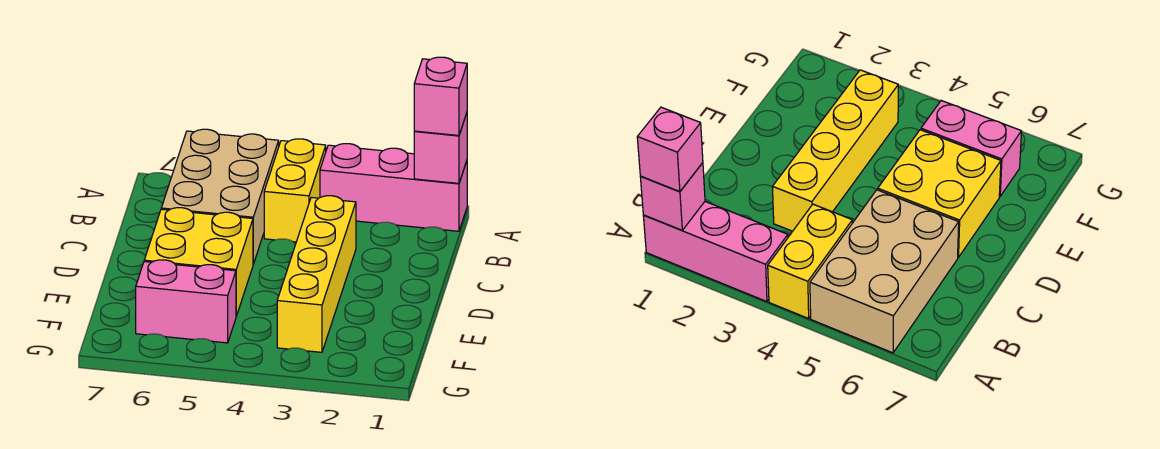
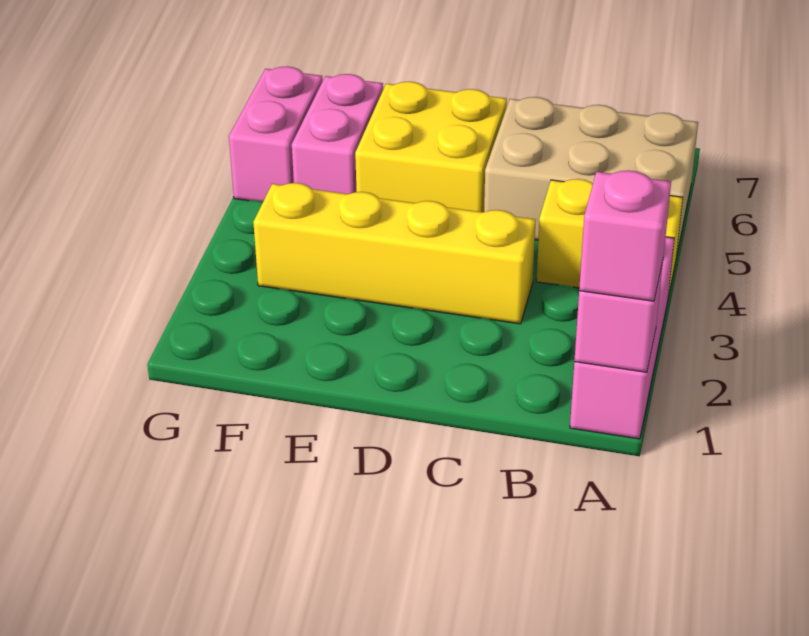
none -> pink brick G5:G6 level 1

